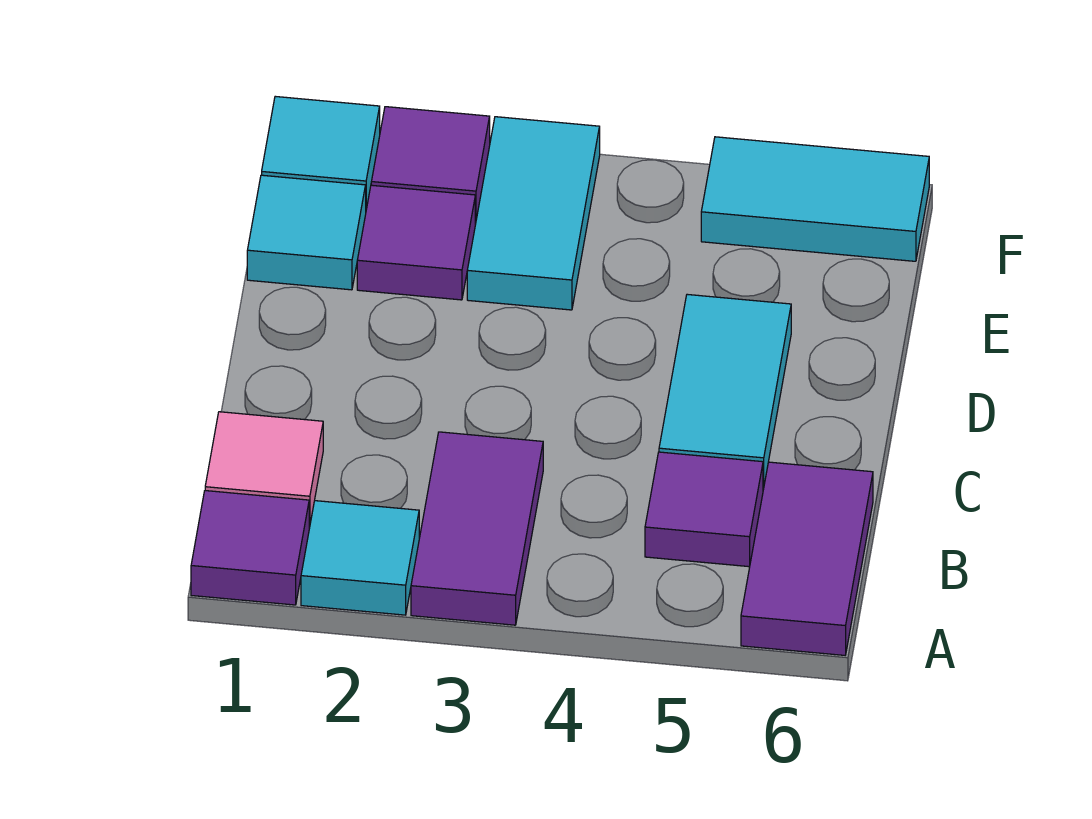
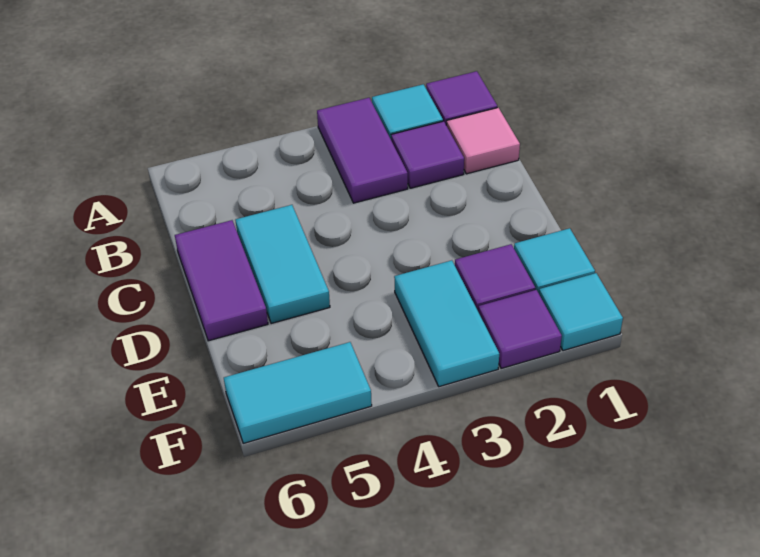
purple tile A6:B6 level 1 -> purple tile C6:D6 level 1
purple tile B5 level 1 -> purple tile B2 level 1

